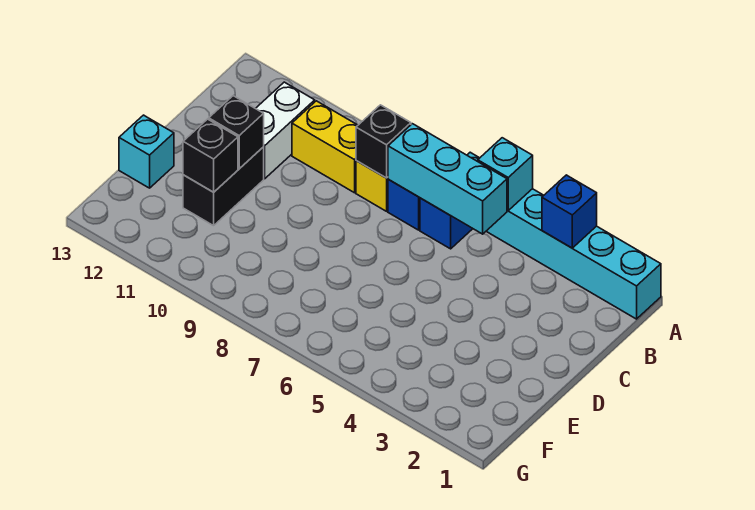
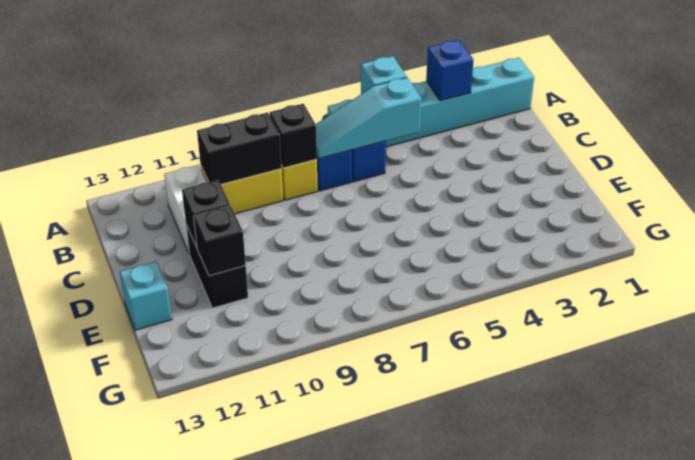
cyan brick B5:B7 level 2 -> cyan slope B5:B7 level 2 top 5
none -> black brick B9:B10 level 2

